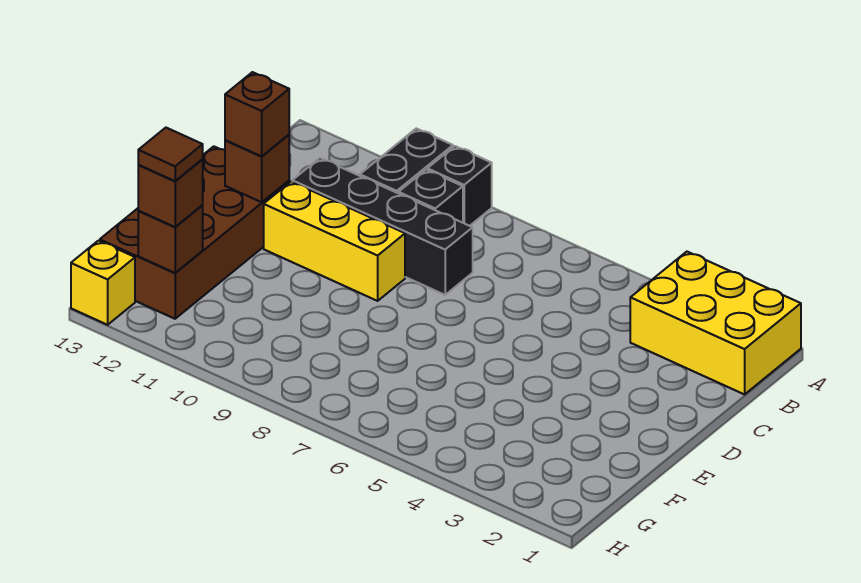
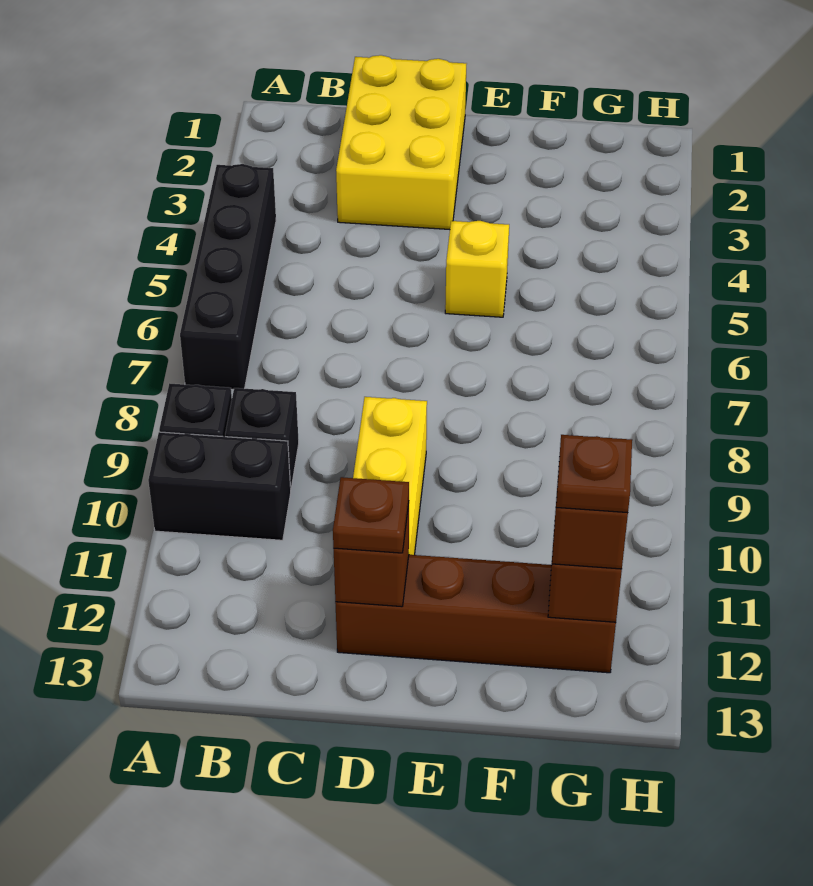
yellow brick A1:B3 level 1 -> yellow brick C1:D3 level 1
black brick C8:C11 level 1 -> black brick A4:A7 level 1
brown brick D12:G13 level 1 -> brown brick D12:G12 level 1
brown brick D12 level 3 -> brown plate D12 level 3
brown tile G12 level 4 -> brown plate G12 level 4
yellow brick H13 level 1 -> yellow brick E5 level 1

